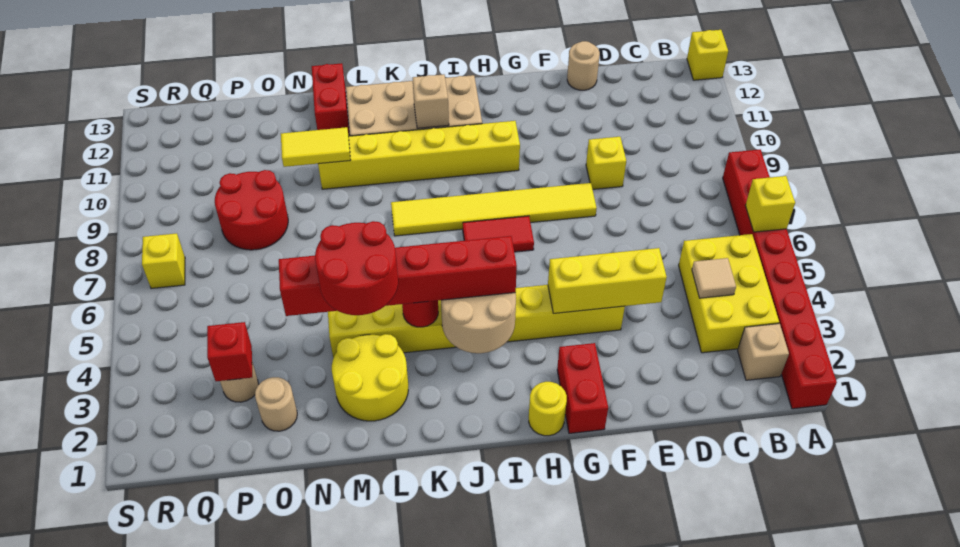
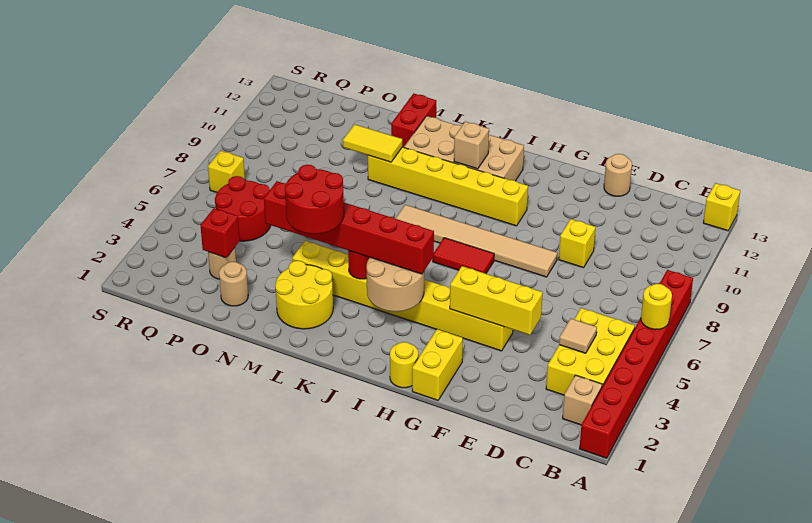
yellow brick A6 level 2 -> yellow round brick A6 level 2
yellow tile F8:K8 level 1 -> tan tile F8:K8 level 1
red brick G1:G2 level 1 -> yellow brick G1:G2 level 1
red round brick O8:P9 level 1 -> red round brick P5:Q6 level 1

